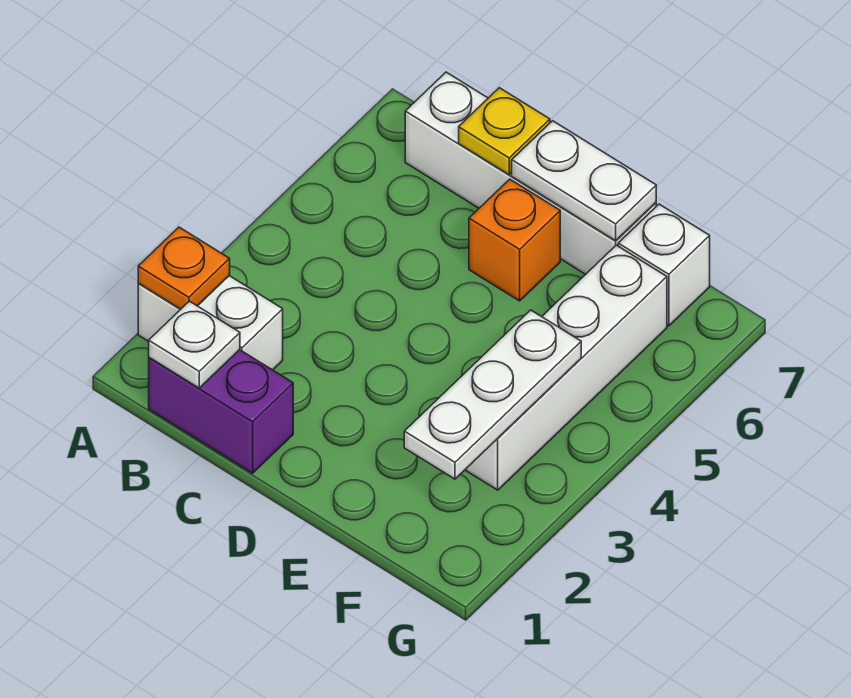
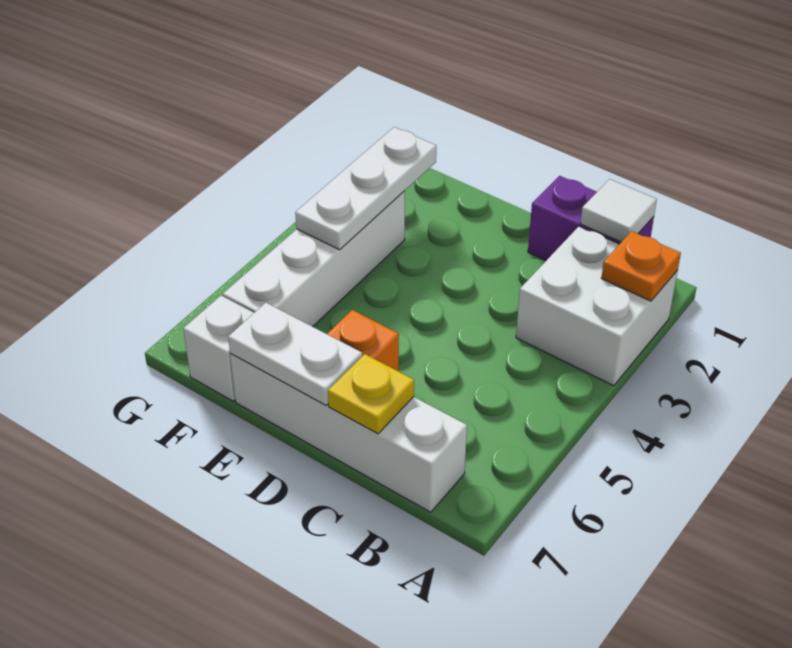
white brick A2:B2 level 1 -> white brick A2:B3 level 1
white plate B1 level 2 -> white tile B1 level 2

